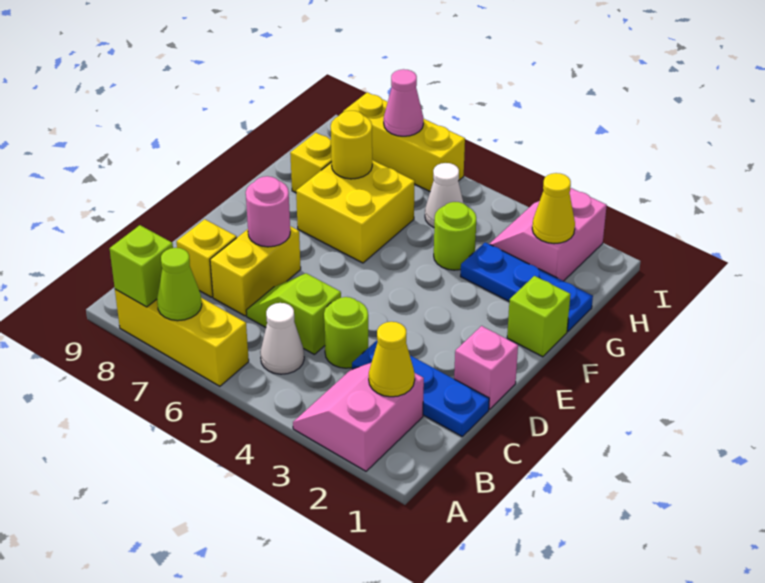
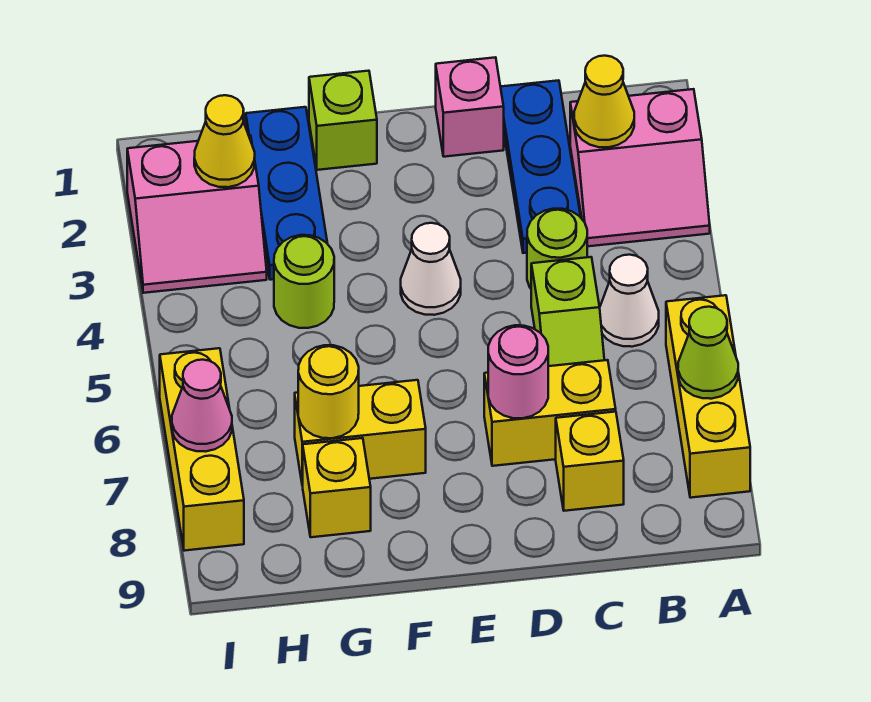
lime brick A8 level 2 -> none
yellow brick F6:G7 level 1 -> yellow brick F7:G7 level 1
white cone H5 level 1 -> white cone E4 level 1

